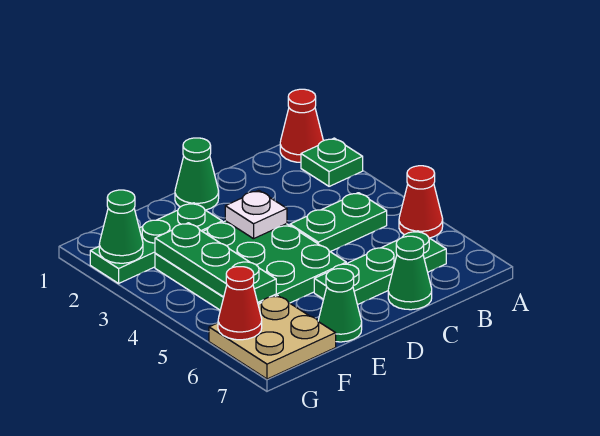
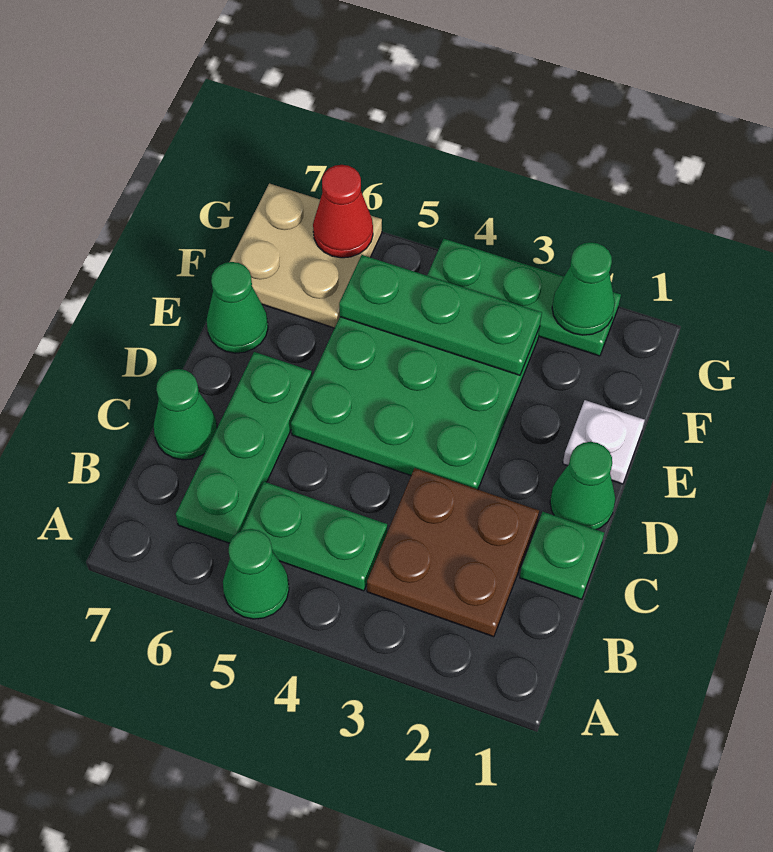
red cone A1 level 1 -> none
green plate A2 level 1 -> green plate C1 level 1
red cone A5 level 1 -> green cone A5 level 1
none -> brown plate B2:C3 level 1
green plate B4:C4 level 1 -> green plate B4:B5 level 1
white plate D3 level 2 -> white plate E1 level 1
green plate E2:G2 level 1 -> green plate G2:G4 level 1

